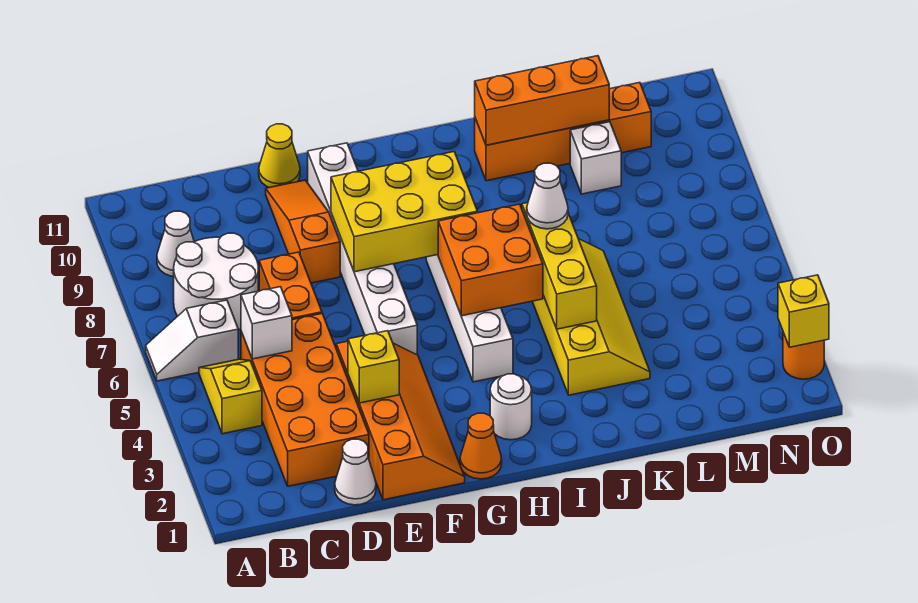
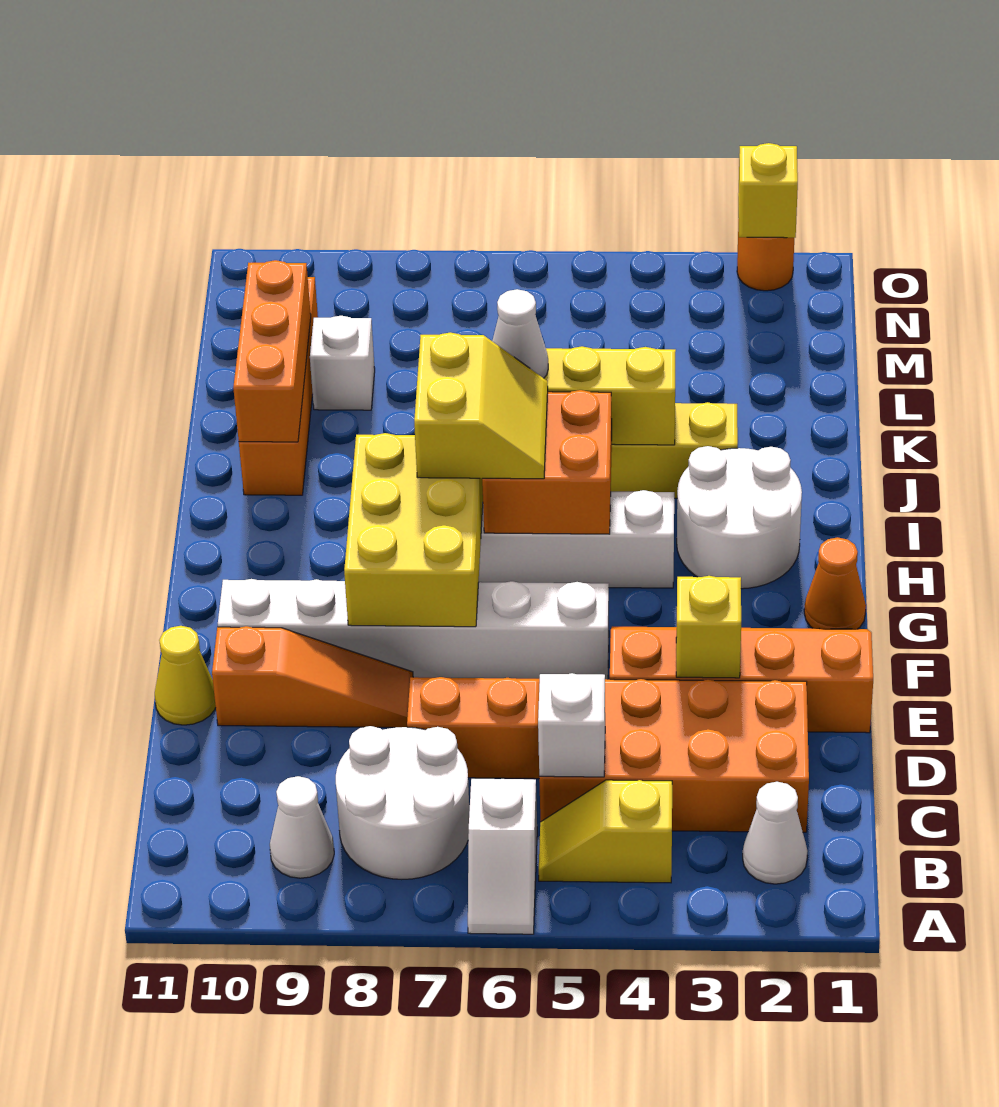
white cone D1 level 1 -> white cone B2 level 1
orange slope E8:E10 level 1 top 8 -> orange slope E8:E10 level 1 top 10
white round brick H2 level 1 -> white round brick H2:I3 level 1
none -> yellow slope H6:I7 level 3 top 7

